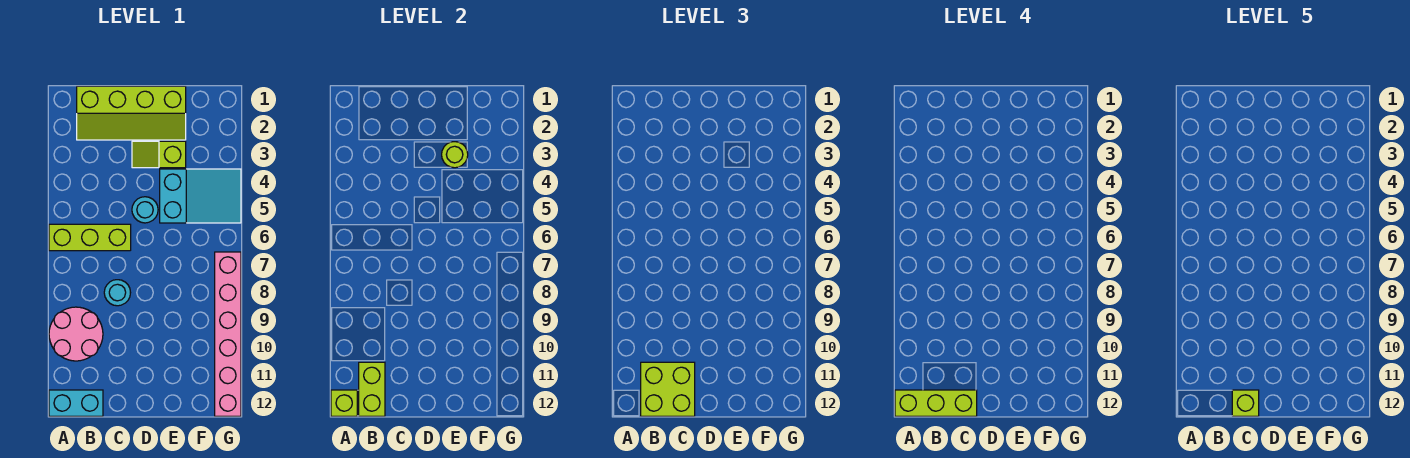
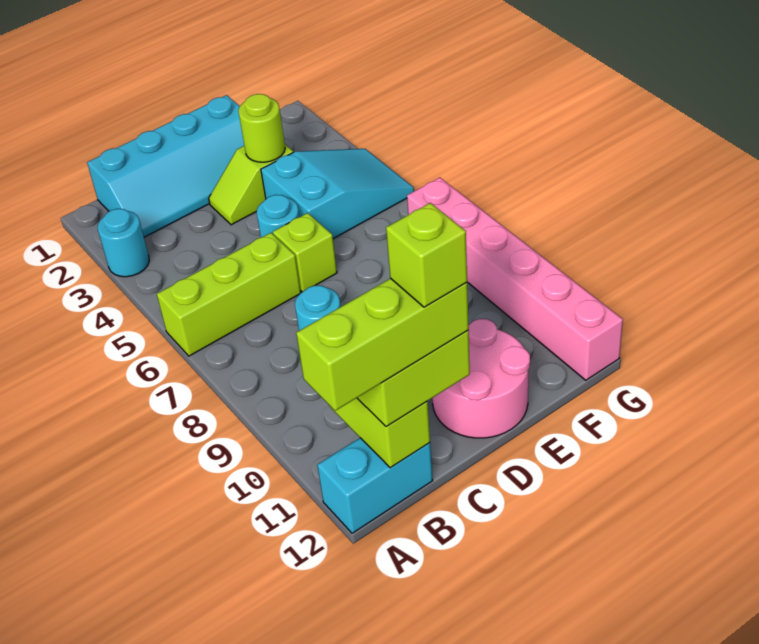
none -> cyan round brick A3 level 1
pink round brick A9:B10 level 1 -> pink round brick D11:E12 level 1
lime brick A12 level 2 -> lime brick D6 level 1
lime slope B1:E2 level 1 top 1 -> cyan slope B1:E2 level 1 top 1

